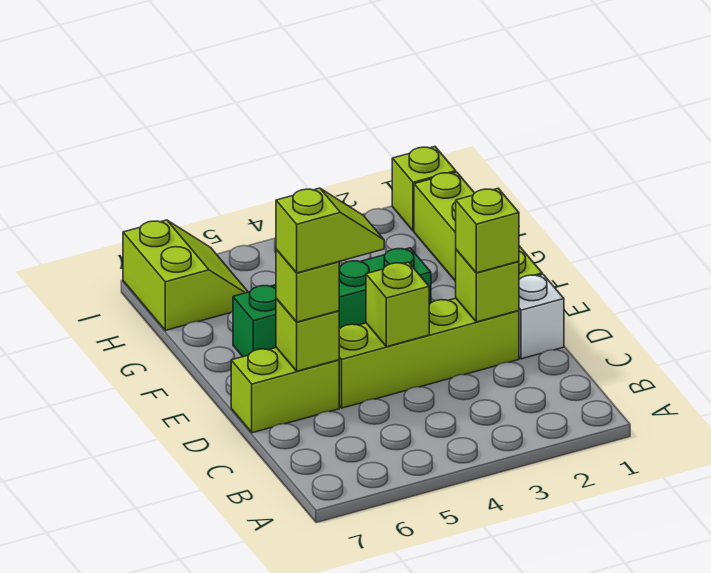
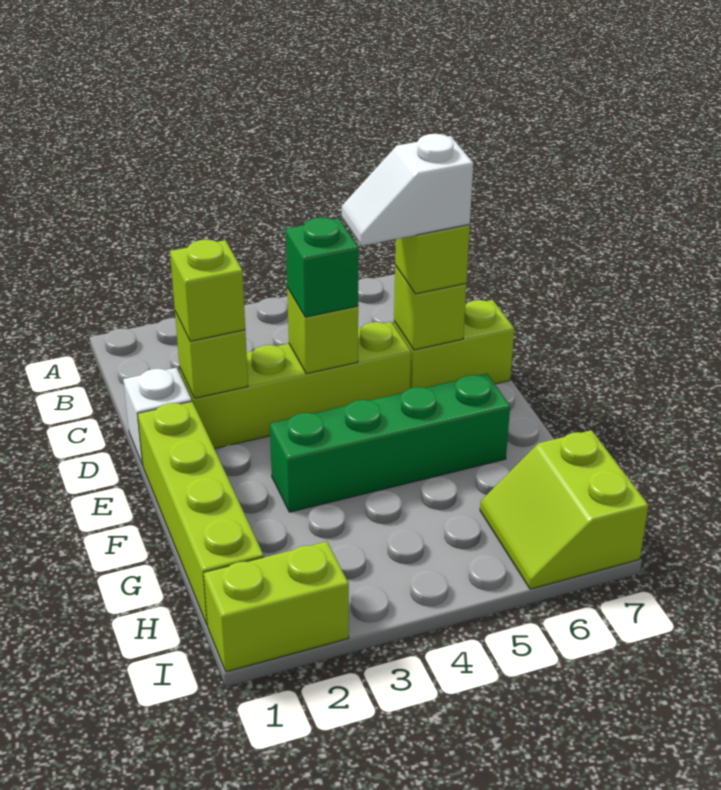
none -> green brick D4 level 3
lime slope D5:D6 level 4 top 6 -> white slope D5:D6 level 4 top 6
lime brick I1 level 1 -> lime brick I1:I2 level 1

